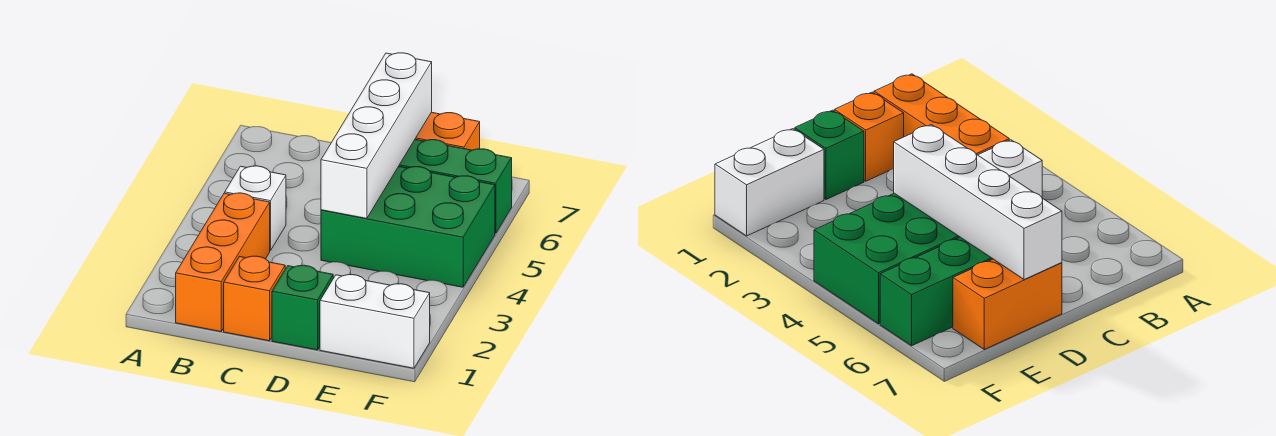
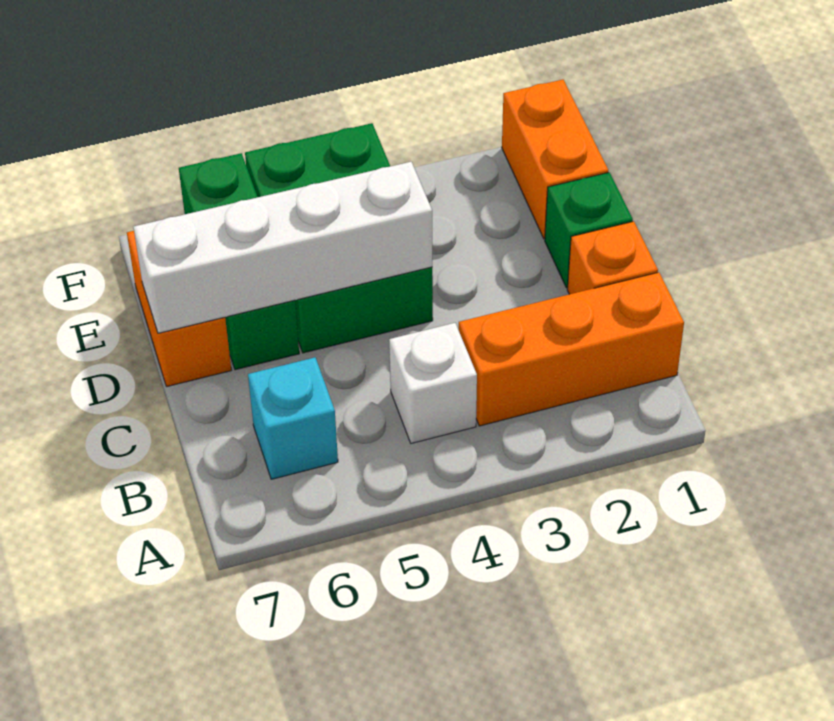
none -> cyan brick B6 level 1
white brick E1:F1 level 1 -> orange brick E1:F1 level 1

